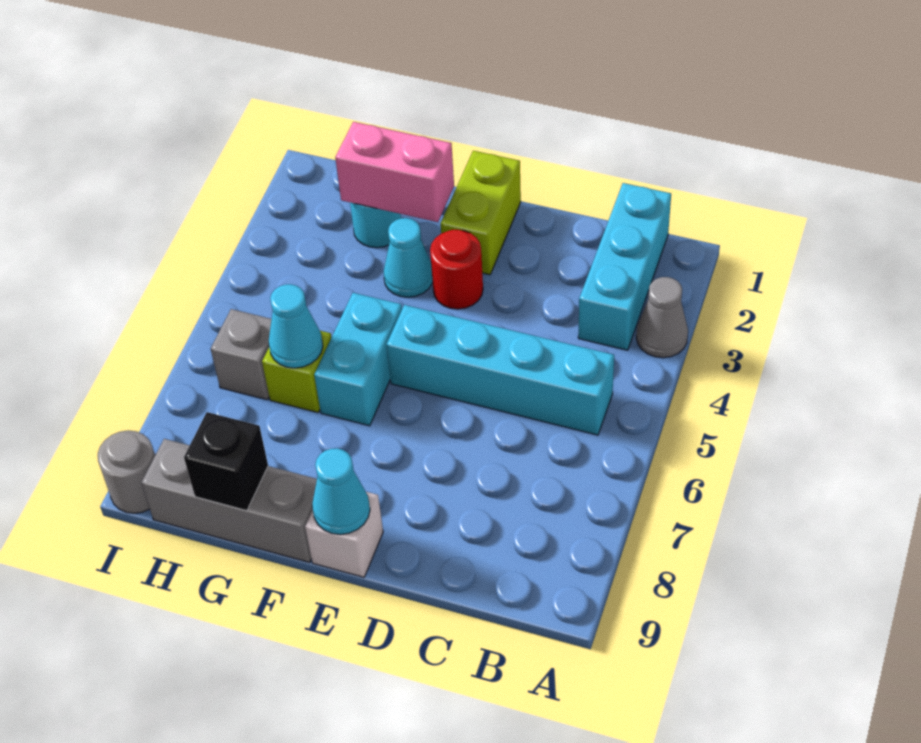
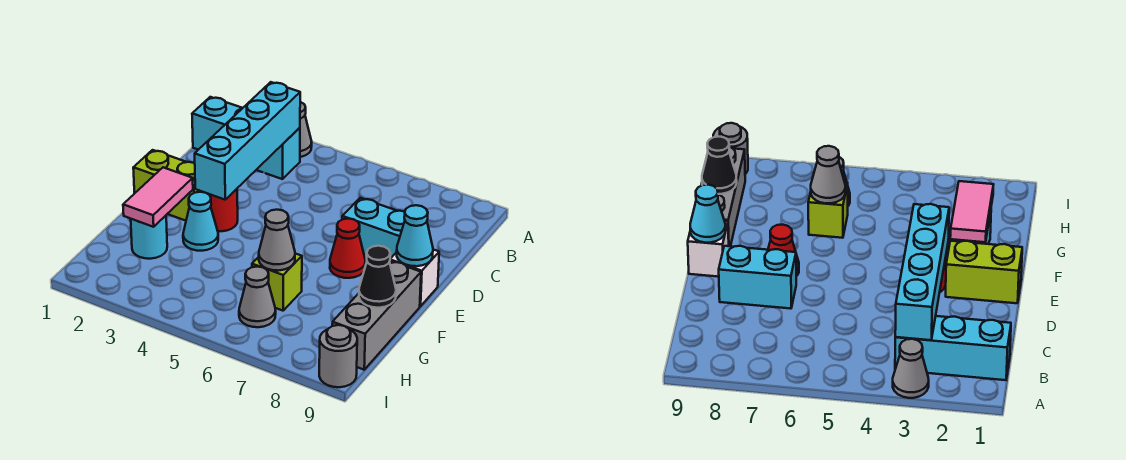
cyan brick B5:E5 level 1 -> cyan brick B3:E3 level 2
none -> red cone E7 level 1
pink brick F2:G2 level 2 -> pink tile F2:G2 level 2
cyan brick F5:F6 level 1 -> cyan brick D7:D8 level 1
cyan cone G6 level 2 -> grey cone G6 level 2
black brick G9 level 2 -> black cone G9 level 2
grey brick H6 level 1 -> grey cone H6 level 1

